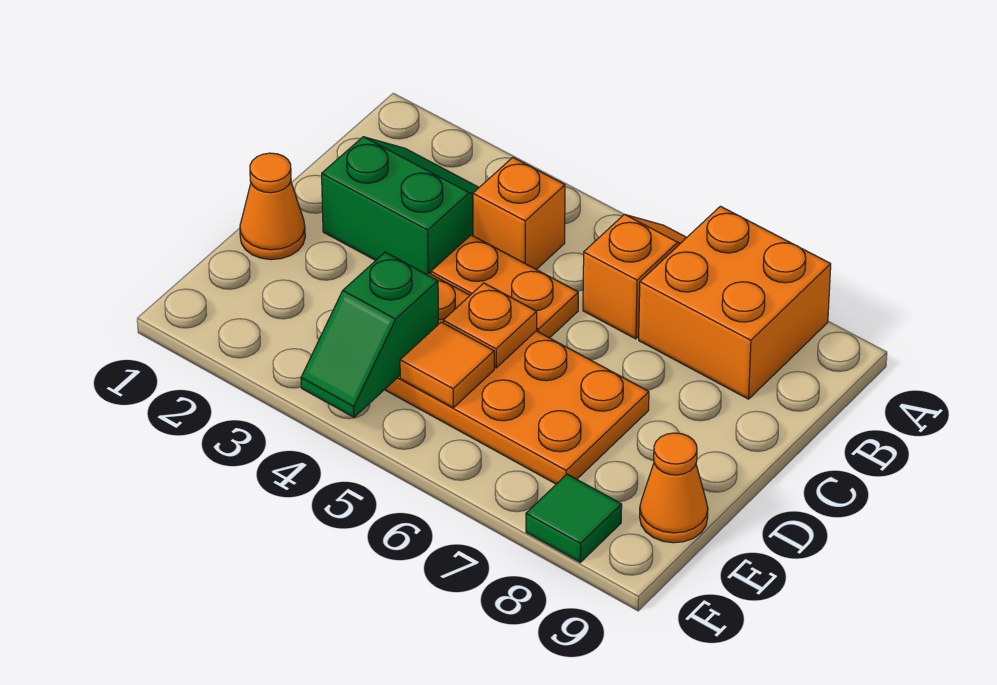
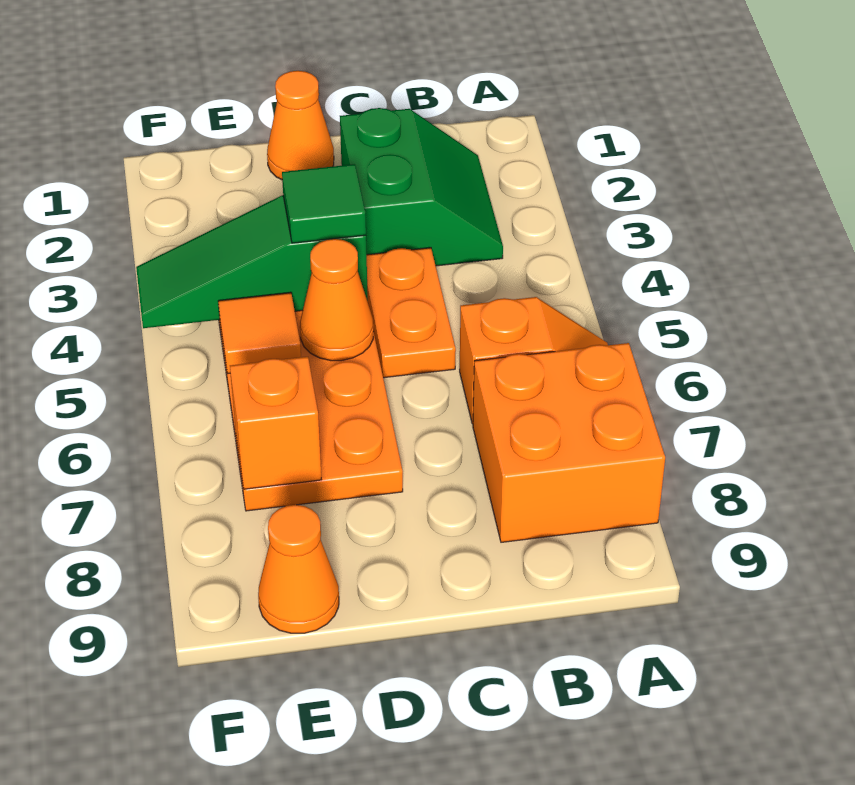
orange brick B4 level 1 -> orange brick E7 level 2
orange plate D5 level 2 -> orange cone D5 level 2
green slope E4:F4 level 2 top E -> green slope D4:F4 level 2 top D
green tile F8 level 1 -> green tile D4 level 3

